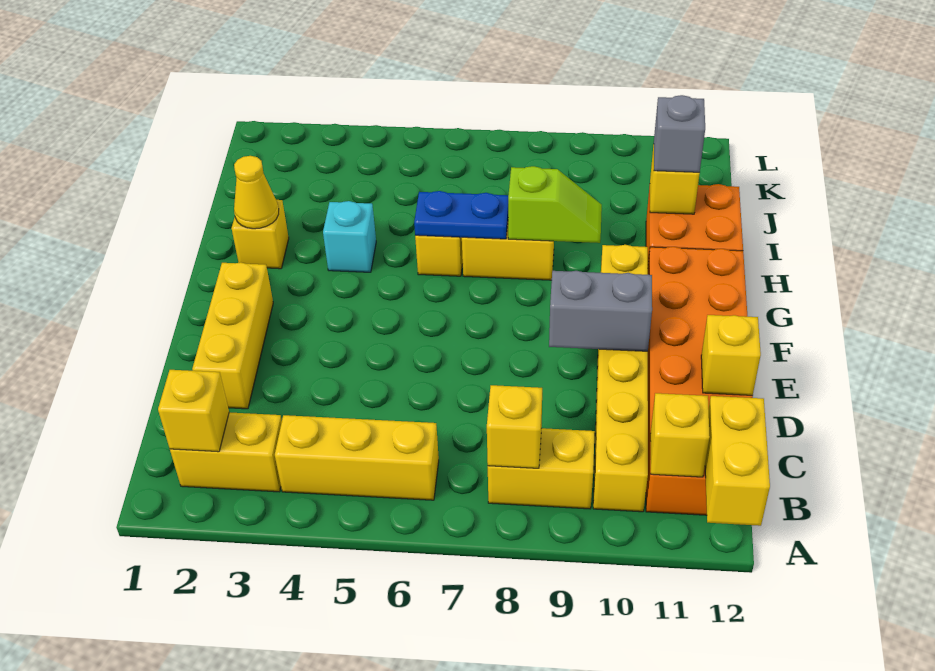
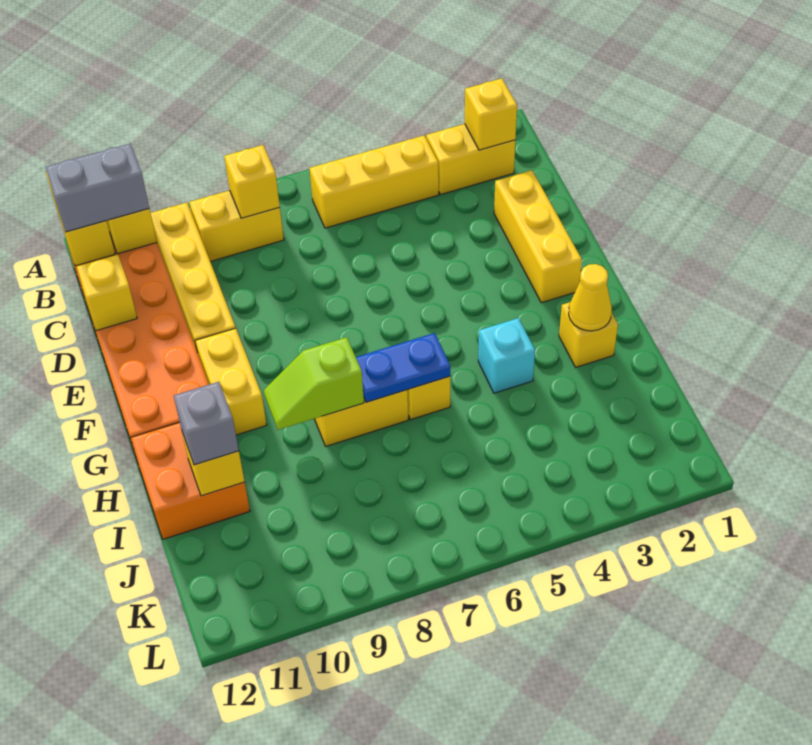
grey brick E9:E10 level 2 -> grey brick B11:B12 level 3

